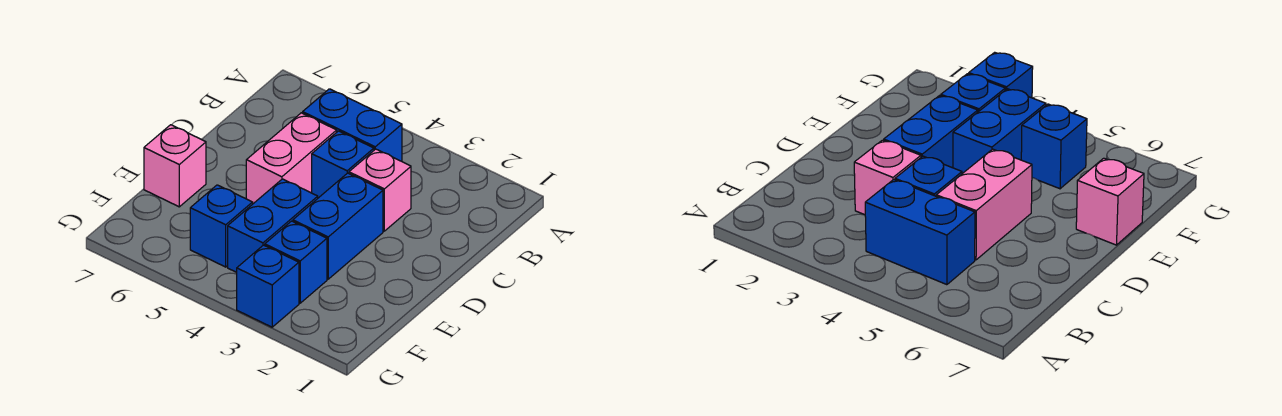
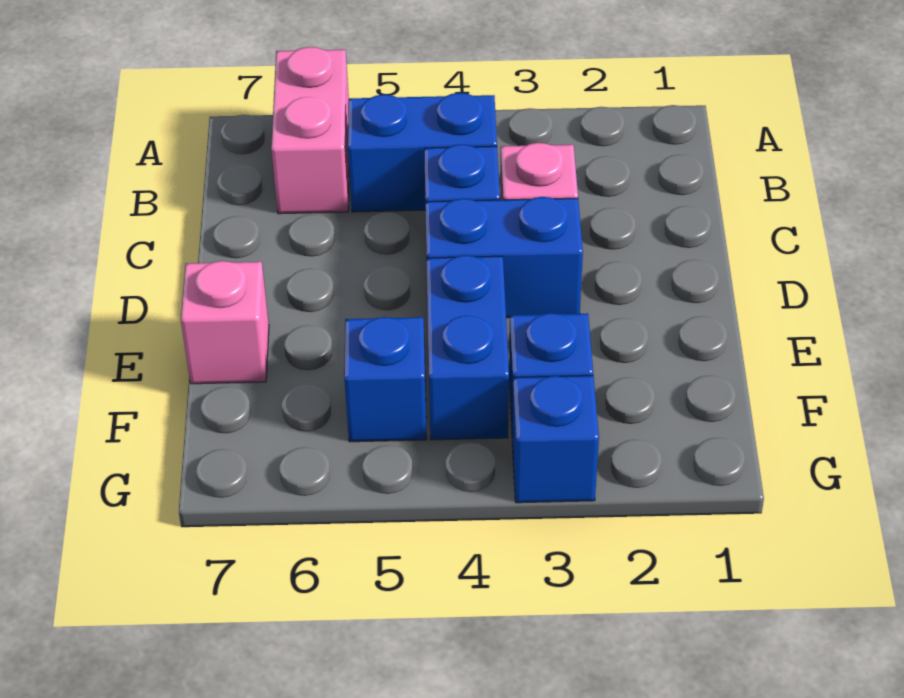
pink brick C5:D5 level 1 -> pink brick A6:B6 level 1
blue brick D3:E3 level 1 -> blue brick D3:D4 level 1

